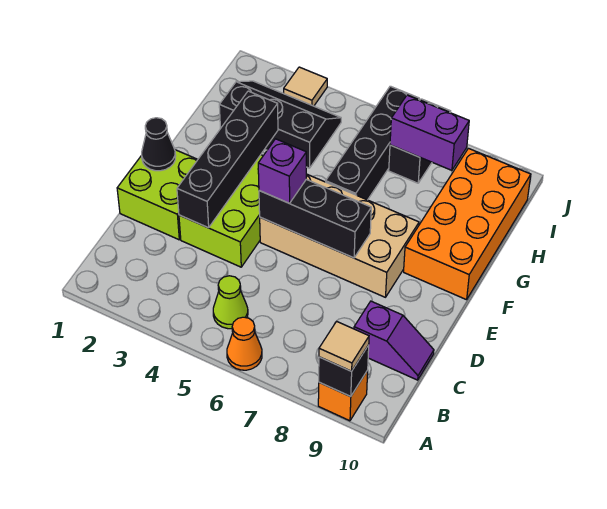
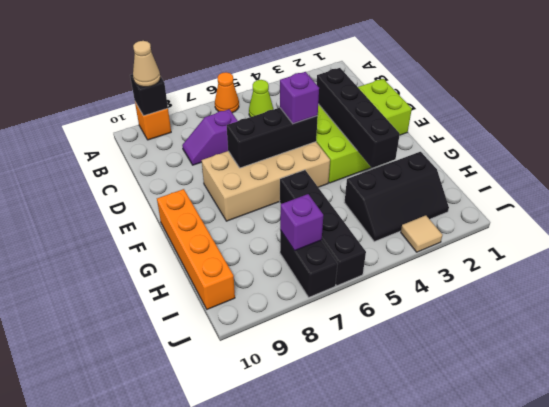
tan tile A9 level 3 -> tan cone A9 level 3
purple slope C9:C10 level 1 top 9 -> purple slope C7:C8 level 1 top 7
black cone E1 level 2 -> none
orange brick F9:I10 level 1 -> orange brick F10:I10 level 1
purple brick I7:I8 level 2 -> purple brick I7 level 2

